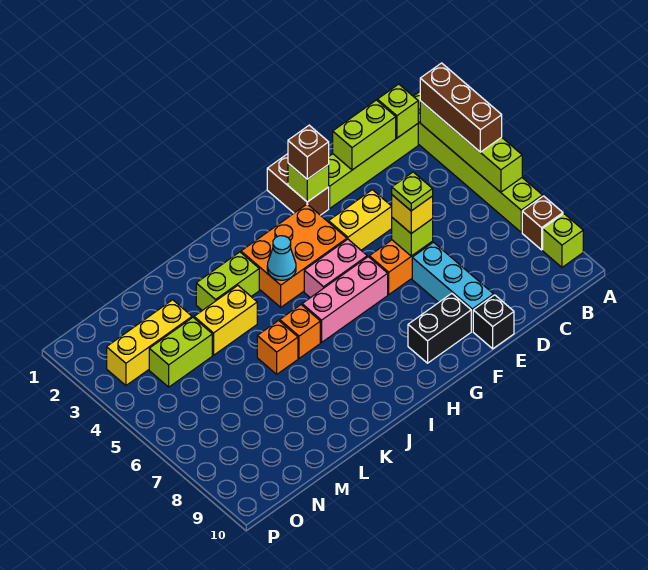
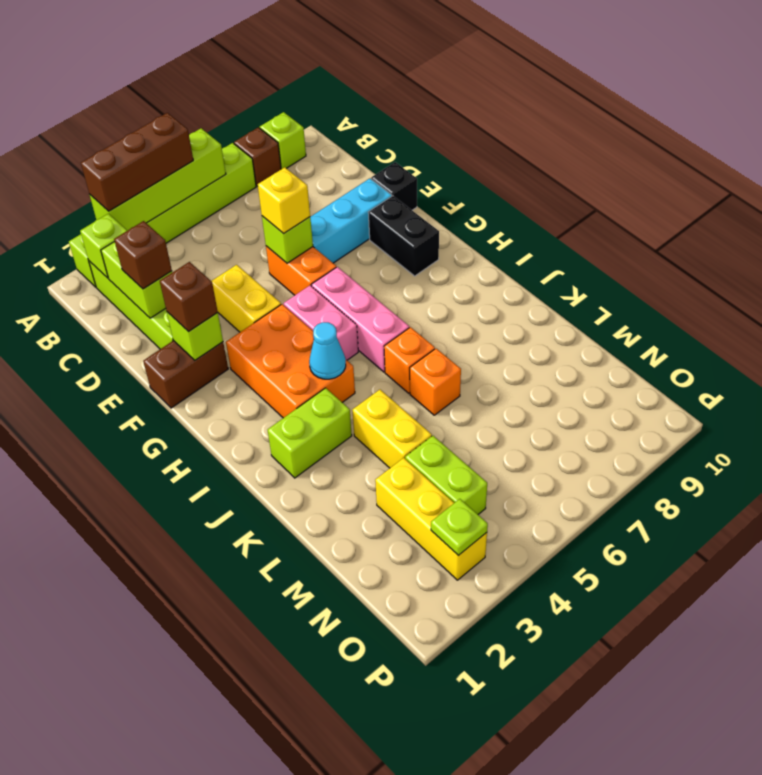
none -> brown brick D2 level 3
lime plate E6 level 4 -> lime plate O3 level 2
lime brick J3:K3 level 1 -> lime brick J2:J3 level 1

